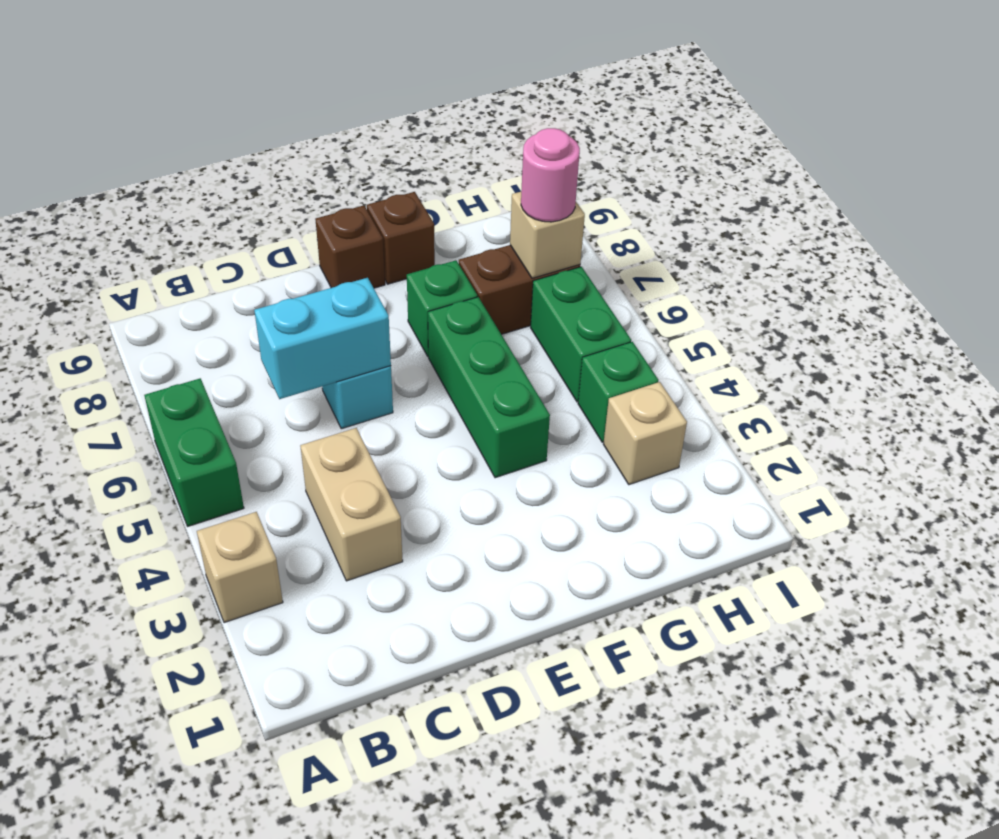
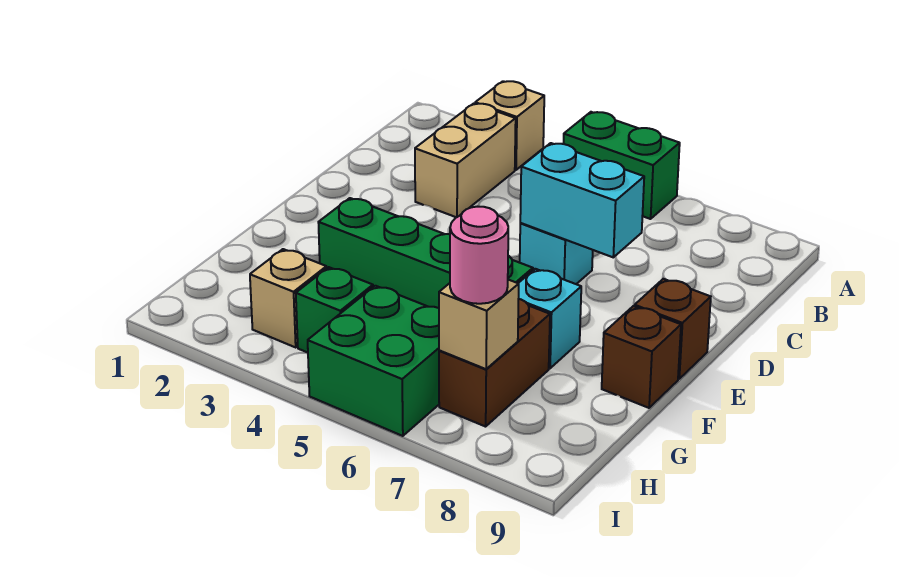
tan brick C3:C4 level 1 -> tan brick B3:C3 level 1
cyan brick C6:D6 level 2 -> cyan brick D6:D7 level 2
green brick F4:F6 level 1 -> green brick F3:F6 level 1
green brick F7 level 1 -> cyan brick F7 level 1
green brick H5:H6 level 1 -> green brick H5:I6 level 1

